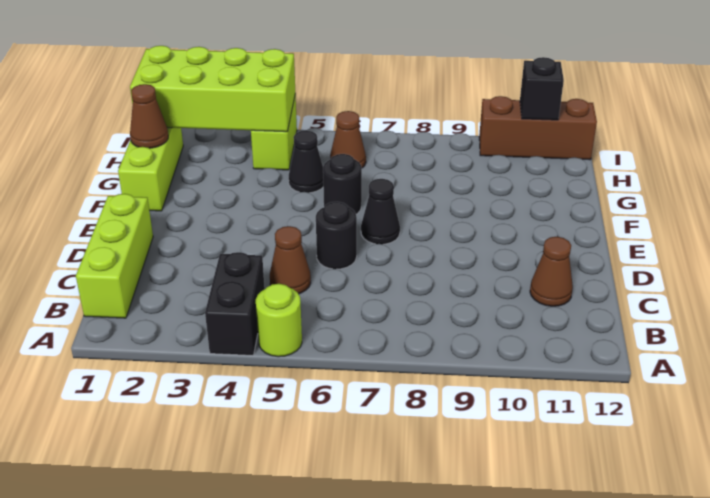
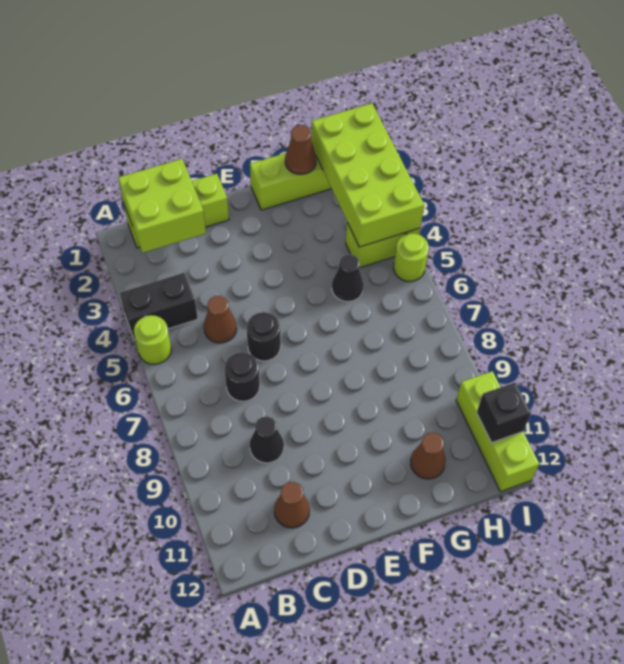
none -> lime brick B1:C2 level 2
black cone E7 level 1 -> black cone C9 level 1
black round brick F6 level 1 -> black round brick C7 level 1
brown cone H6 level 1 -> brown cone G11 level 1
none -> lime round brick I5 level 1
brown brick I10:I12 level 1 -> lime brick I10:I12 level 1

